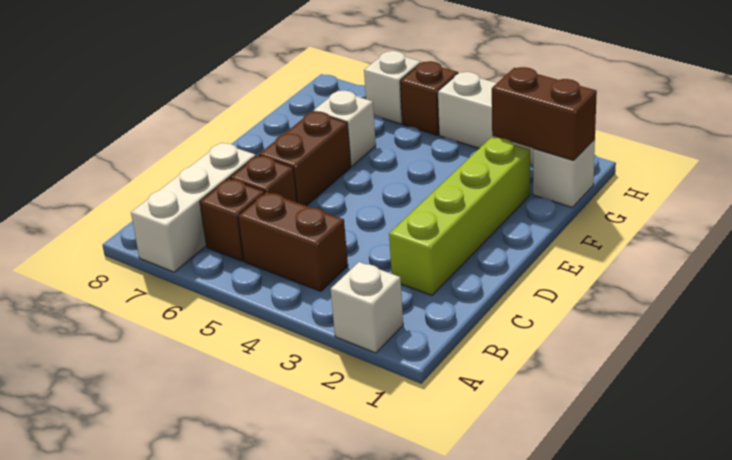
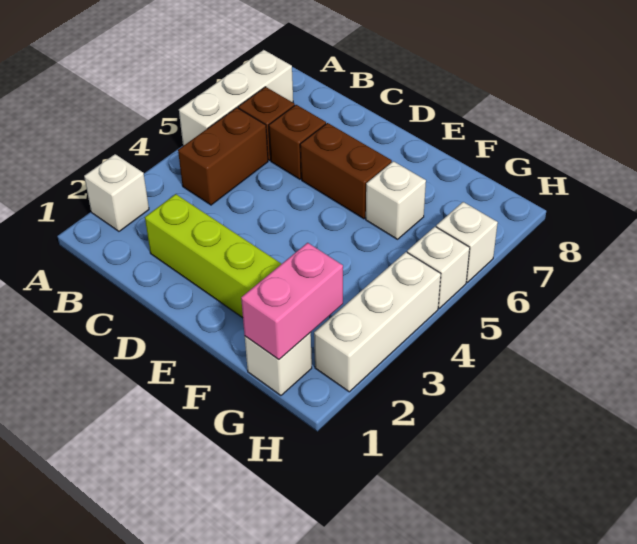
white brick A7:C7 level 1 -> white brick A5:A7 level 1
brown brick G1:G2 level 2 -> pink brick G1:G2 level 2
brown brick H5 level 1 -> white brick H5 level 1

